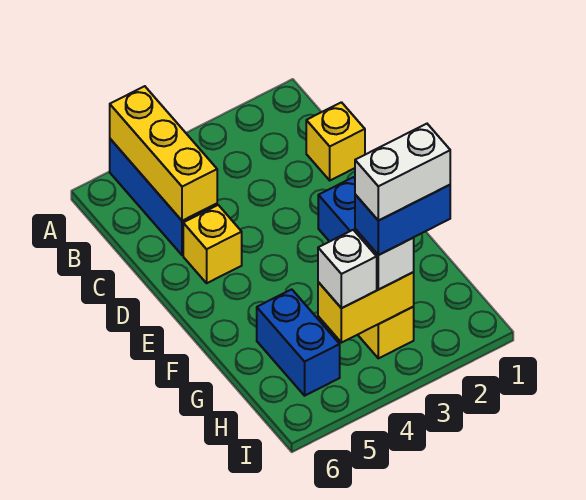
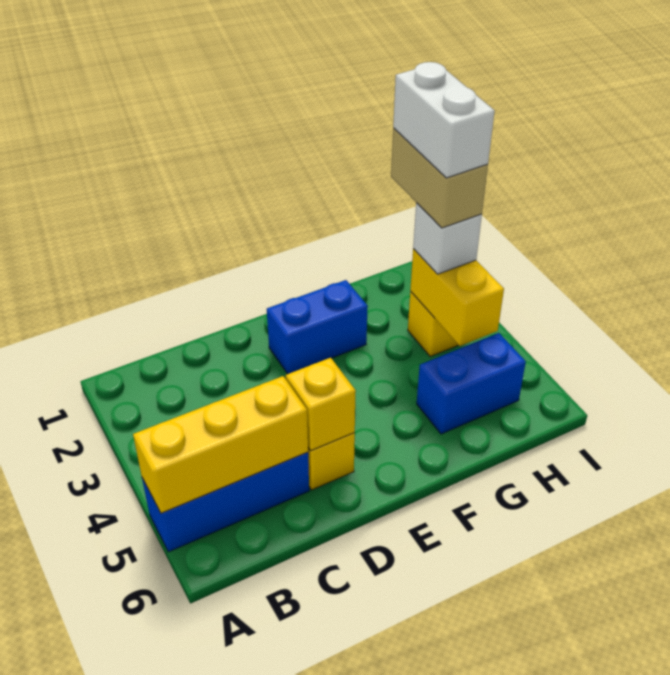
yellow brick C1 level 1 -> yellow brick D5 level 2
blue brick H2:H3 level 4 -> tan brick H2:H3 level 4
white brick H4 level 3 -> none

